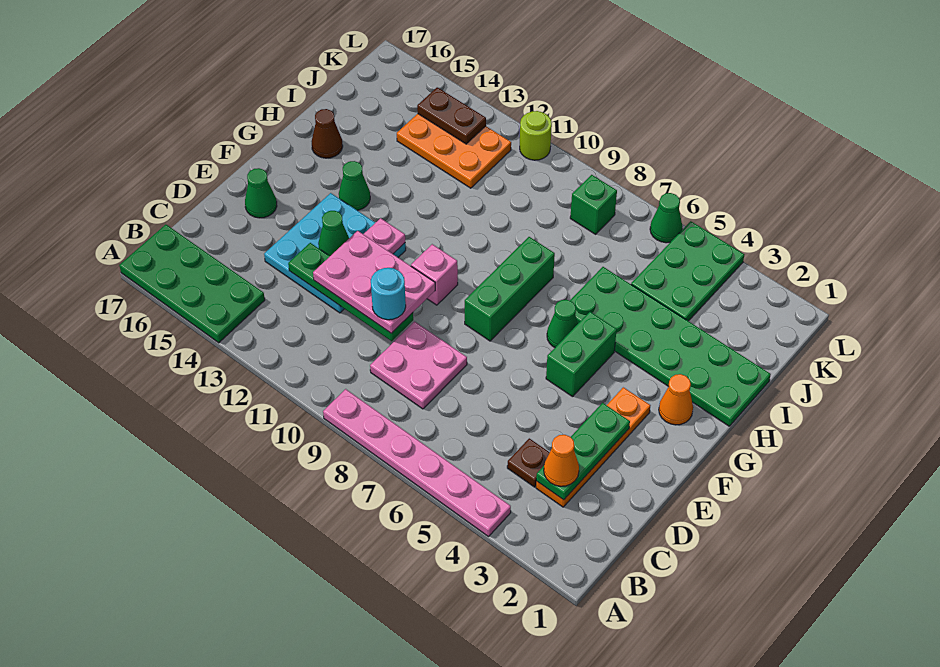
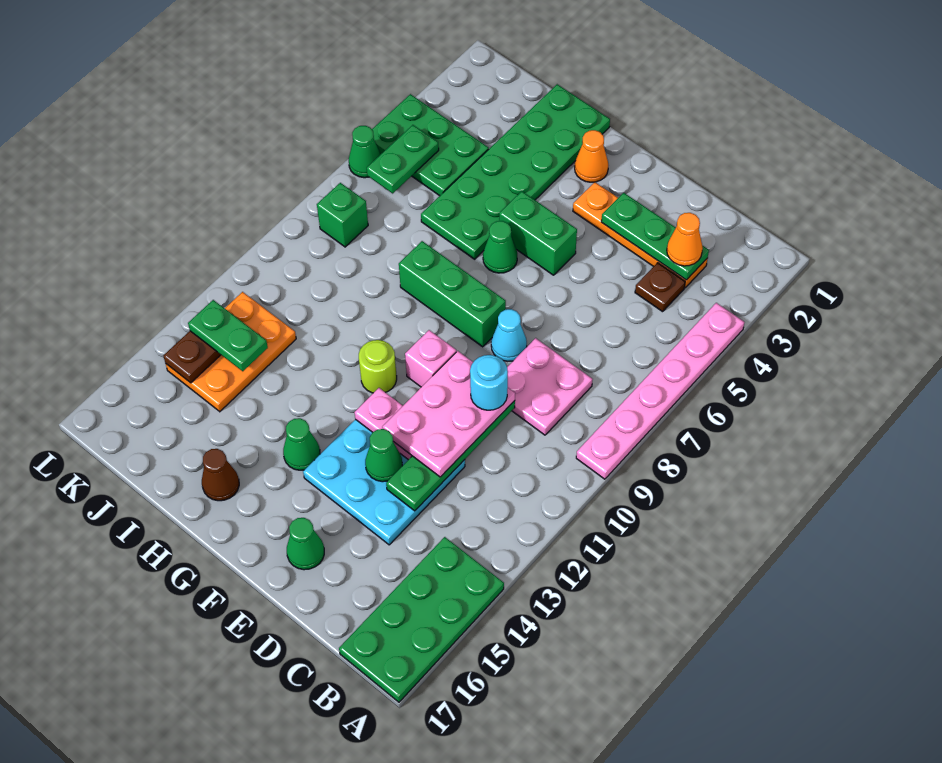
none -> cyan cone E8 level 1
none -> green plate J13:K13 level 3
none -> green plate K5:K6 level 2
lime round brick L11 level 1 -> lime round brick G11 level 1

